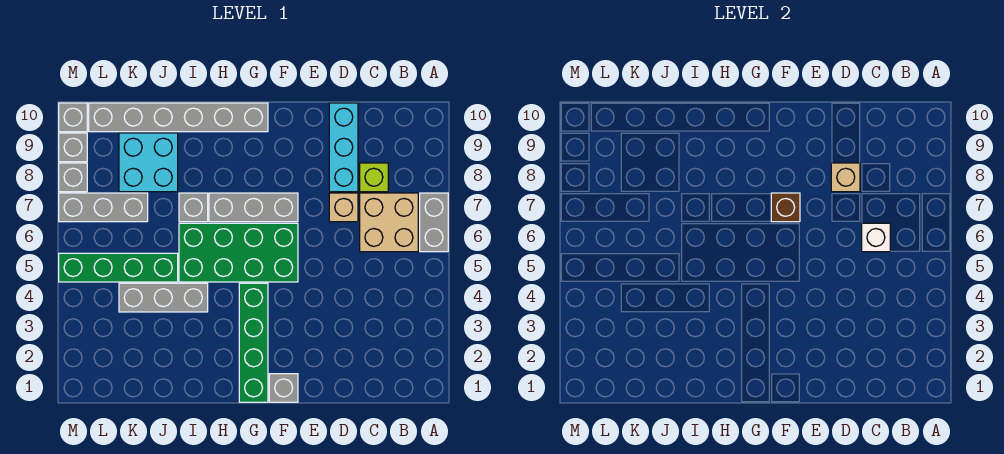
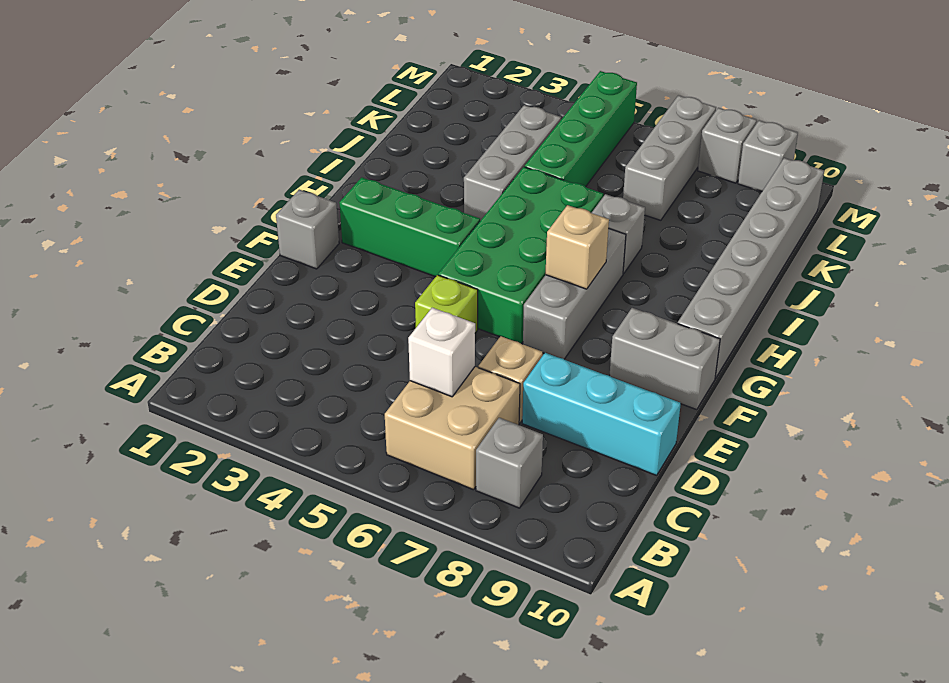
grey brick A6:A7 level 1 -> grey brick F9:F10 level 1
lime brick C8 level 1 -> lime brick E5 level 1
tan brick D8 level 2 -> tan brick G7 level 2
brown brick F7 level 2 -> none
green brick G1:G4 level 1 -> green brick G2:G4 level 1
cyan brick J8:K9 level 1 -> none
grey brick M10 level 1 -> grey brick B8 level 1

